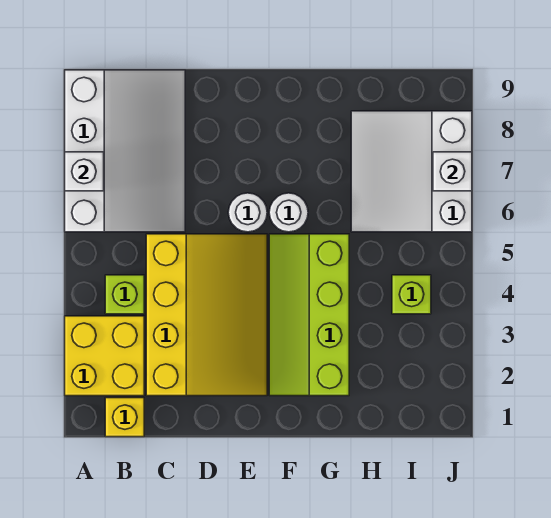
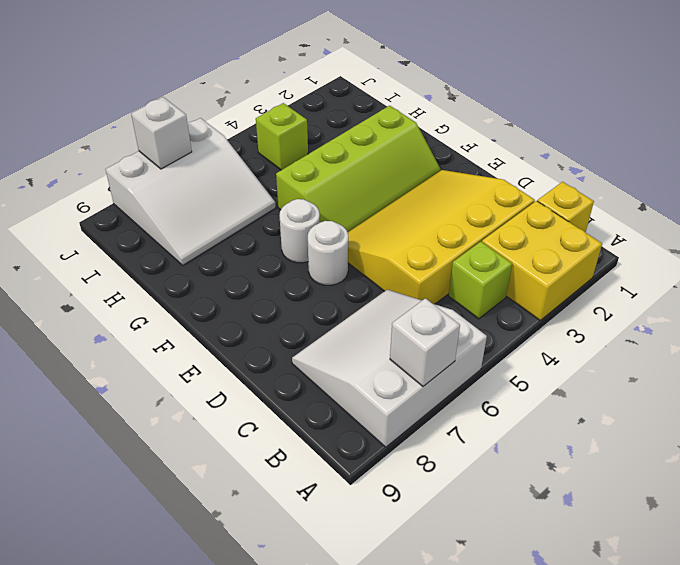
white slope A6:C9 level 1 top A -> white slope A6:C8 level 1 top A

